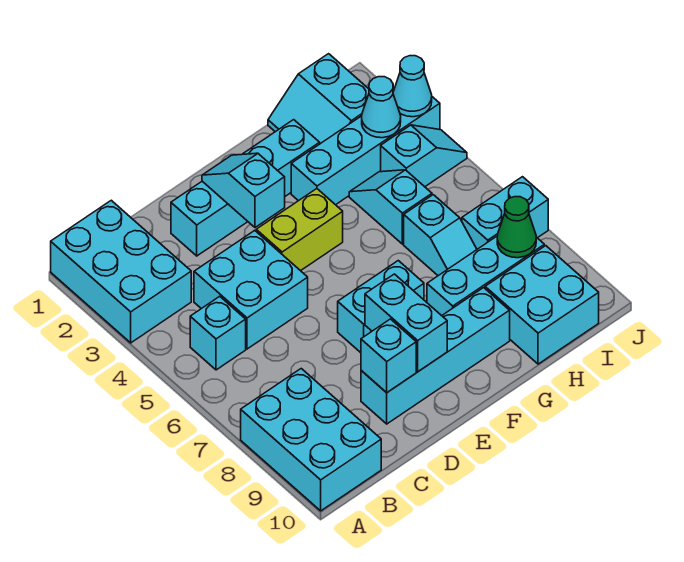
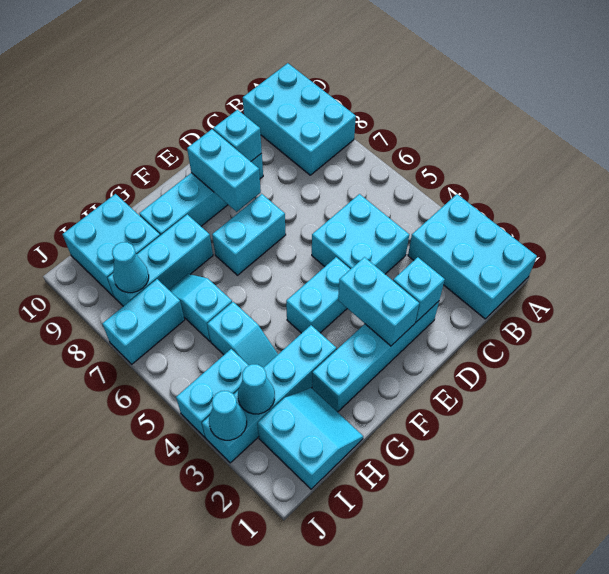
cyan brick B5 level 1 -> cyan brick D2 level 2
cyan slope E2:E3 level 2 top 3 -> cyan brick E2:E3 level 2
lime brick E4:F4 level 1 -> cyan brick E4:F4 level 1
cyan slope I4:J4 level 1 top I -> cyan brick I4:J4 level 1
green cone I8 level 2 -> cyan cone I8 level 2

